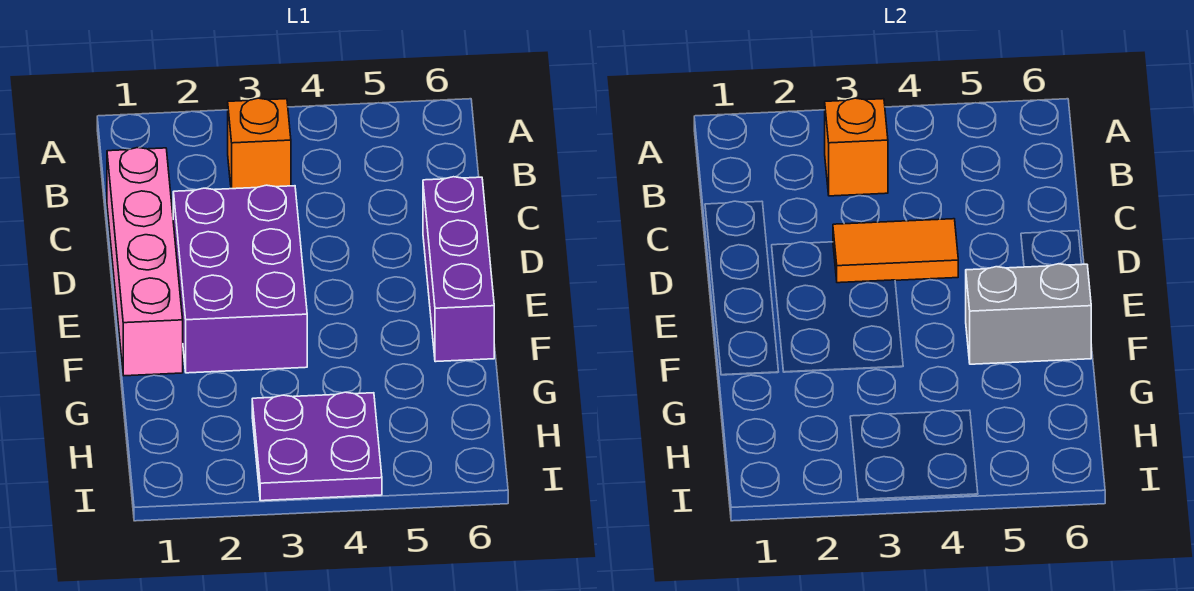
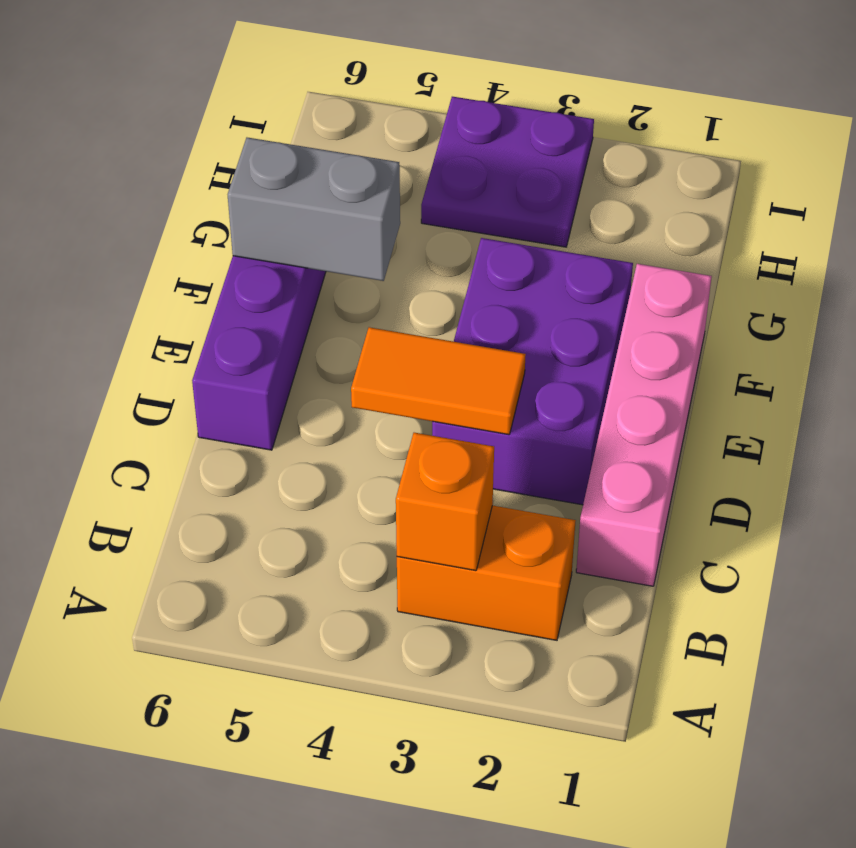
orange brick B3 level 1 -> orange brick B2:B3 level 1

